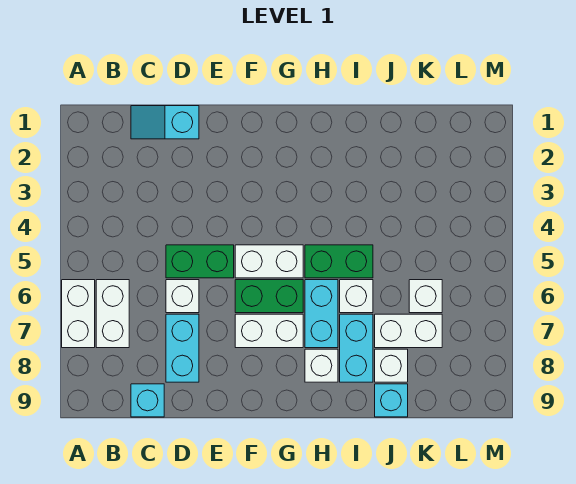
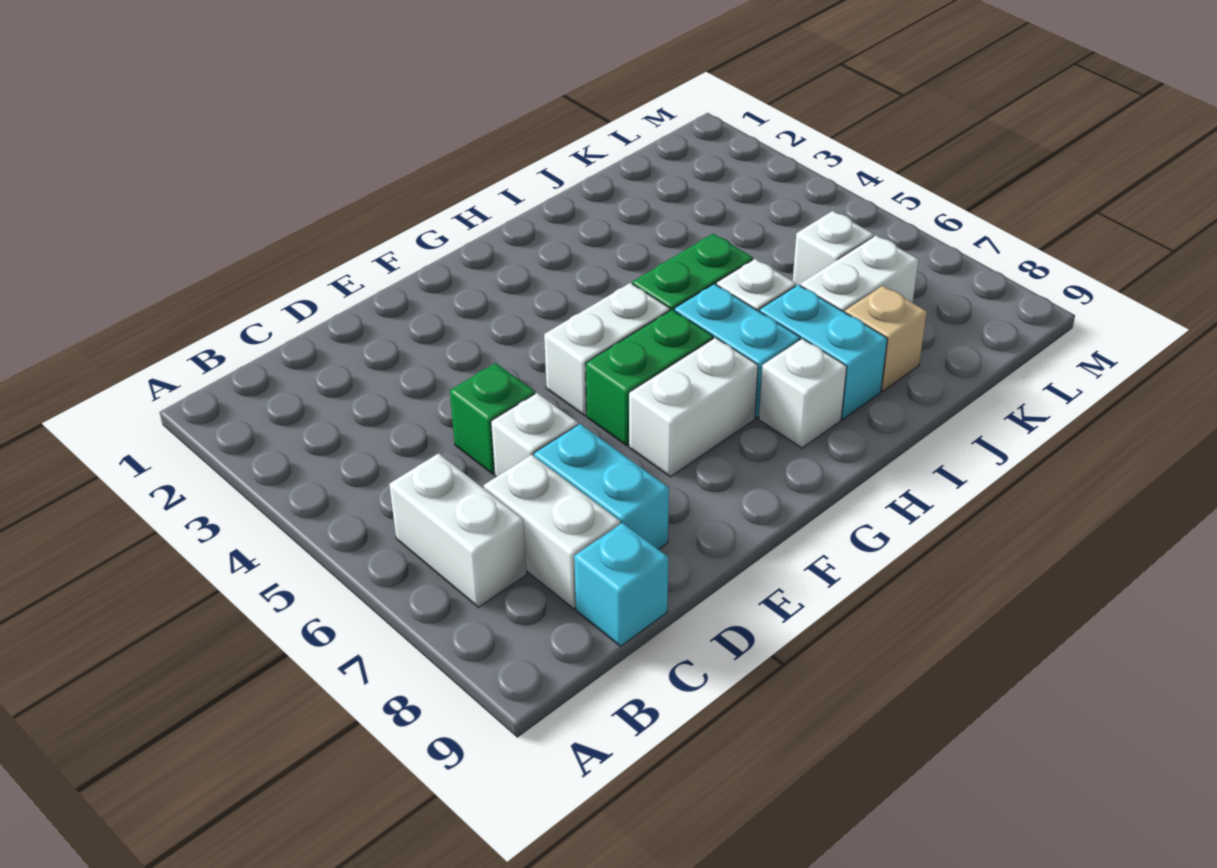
white brick A6:A7 level 1 -> white brick C7:C8 level 1
cyan slope C1:D1 level 1 top D -> none
green brick D5:E5 level 1 -> green brick D5 level 1
white brick J8 level 1 -> tan brick J8 level 1
cyan brick J9 level 1 -> none

